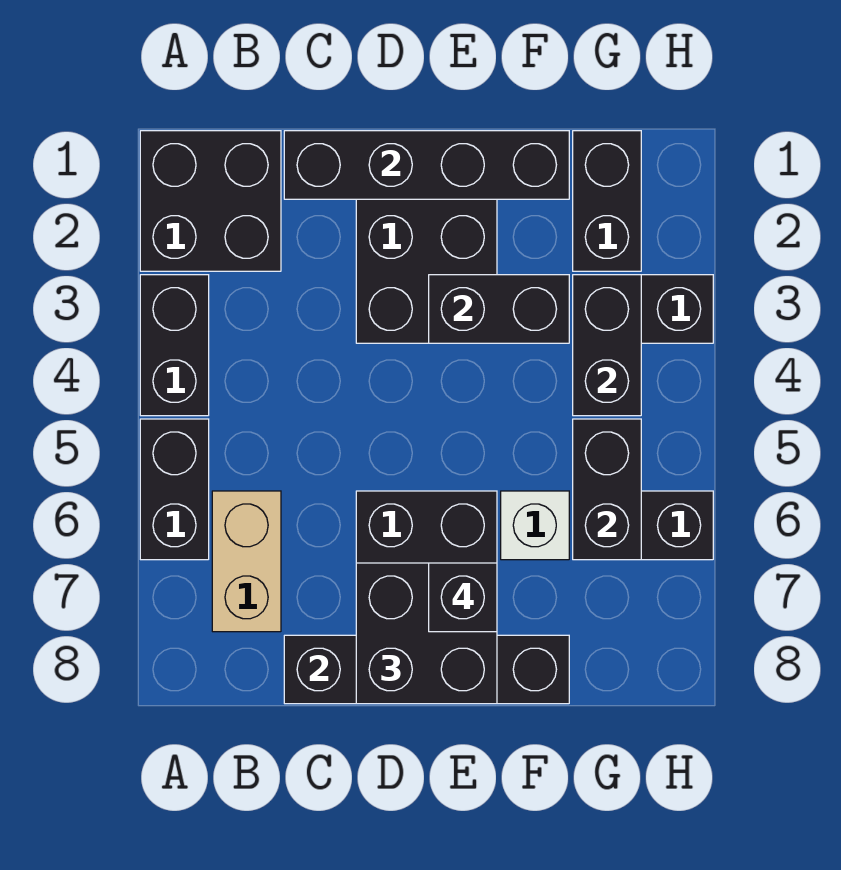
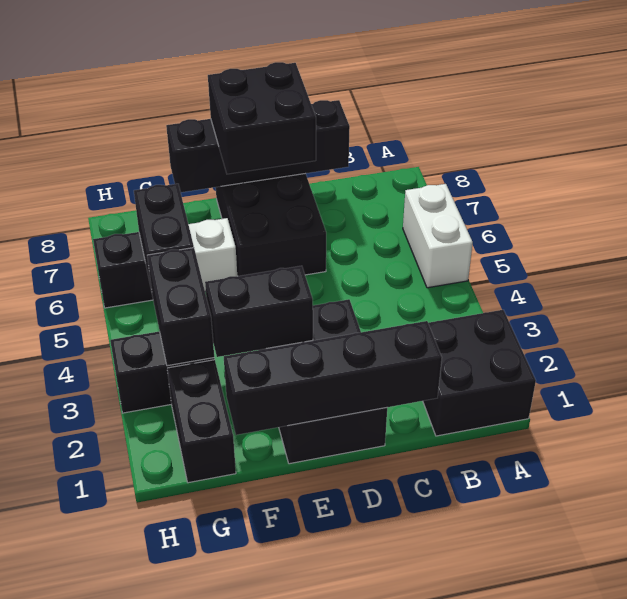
black brick A3:A4 level 1 -> none
black brick A5:A6 level 1 -> white brick A5:A6 level 1
tan brick B6:B7 level 1 -> none
black brick E7 level 4 -> none

